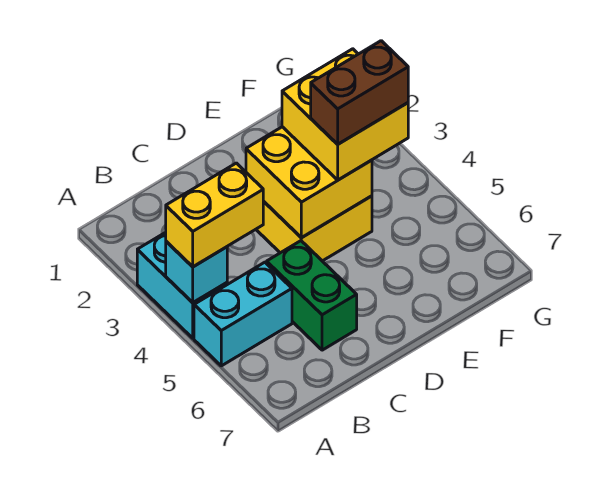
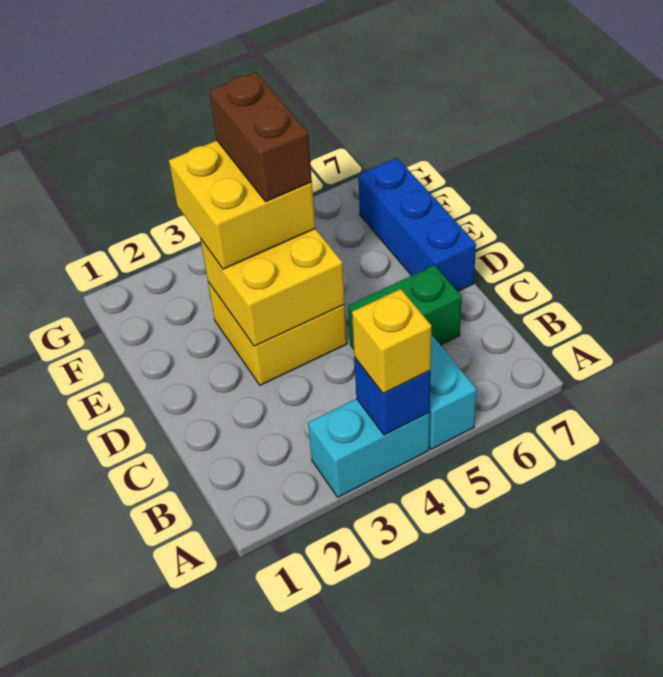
cyan brick A4 level 2 -> blue brick A4 level 2
yellow brick A4:B4 level 3 -> yellow brick A4 level 3
none -> blue brick D7:F7 level 1

